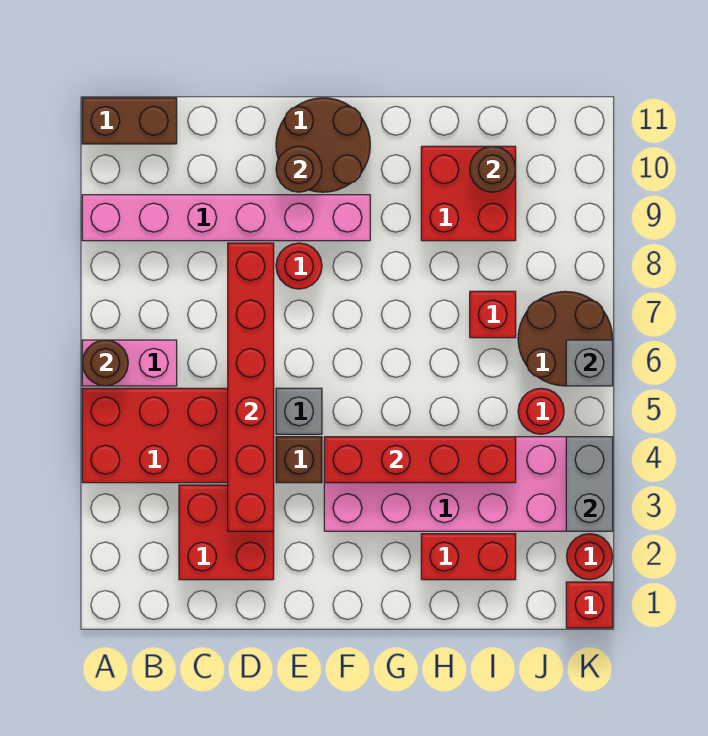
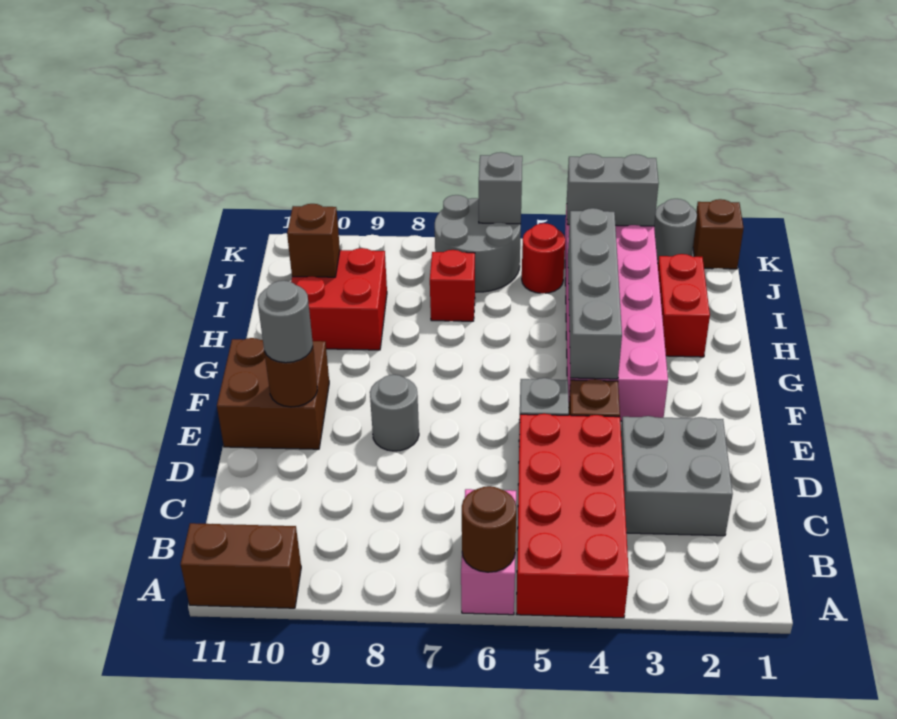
pink brick A9:F9 level 1 -> none
brown brick A11:B11 level 1 -> brown brick A10:A11 level 1
red brick C2:D3 level 1 -> grey brick C2:D3 level 1
red brick D3:D8 level 2 -> none
red round brick E8 level 1 -> grey round brick E8 level 1
brown round brick E10:F11 level 1 -> brown brick E10:F11 level 1
none -> grey round brick E10 level 3
red brick F4:I4 level 2 -> grey brick F4:I4 level 2
brown round brick I10 level 2 -> brown brick I10 level 2
brown round brick J6:K7 level 1 -> grey round brick J6:K7 level 1
red brick K1 level 1 -> brown brick K1 level 1
red round brick K2 level 1 -> grey round brick K2 level 1

